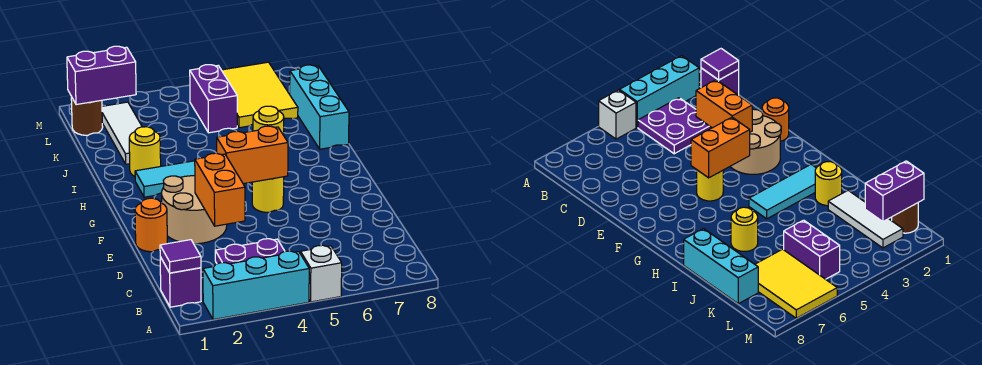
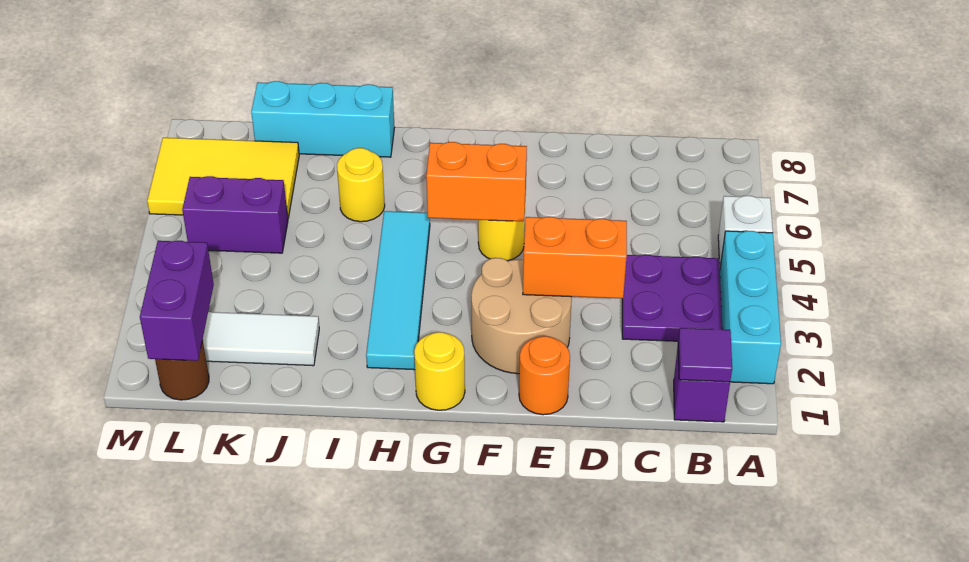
orange brick F4:F5 level 2 -> orange brick F5:G5 level 2
cyan tile H2:H4 level 1 -> cyan tile H2:H5 level 1
yellow round brick I2 level 1 -> yellow round brick G1 level 1

